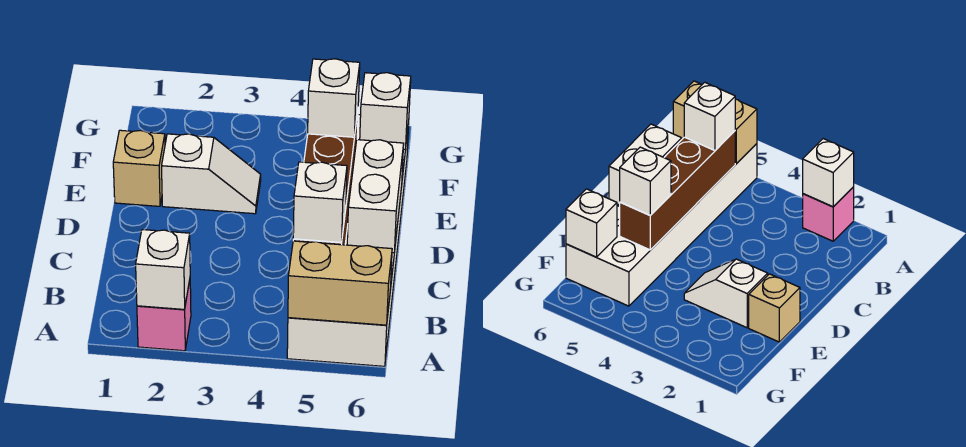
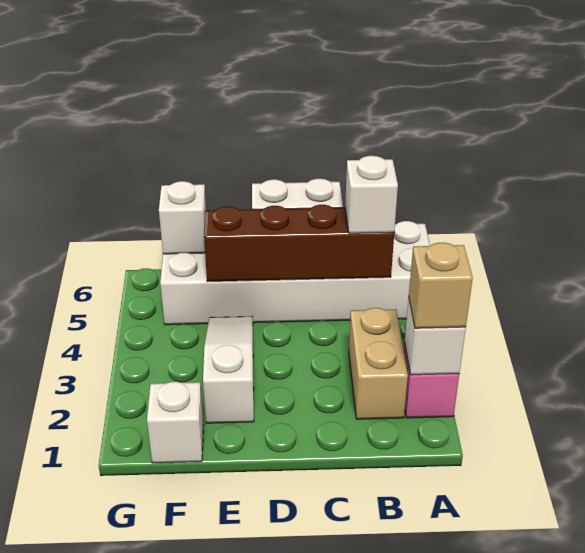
tan brick A5:A6 level 2 -> tan brick B2:B3 level 1
tan brick E1 level 1 -> tan brick A2 level 3
white slope E2:E3 level 1 top 2 -> white slope E2:E4 level 1 top 2
white brick E5 level 3 -> white brick F1 level 1

